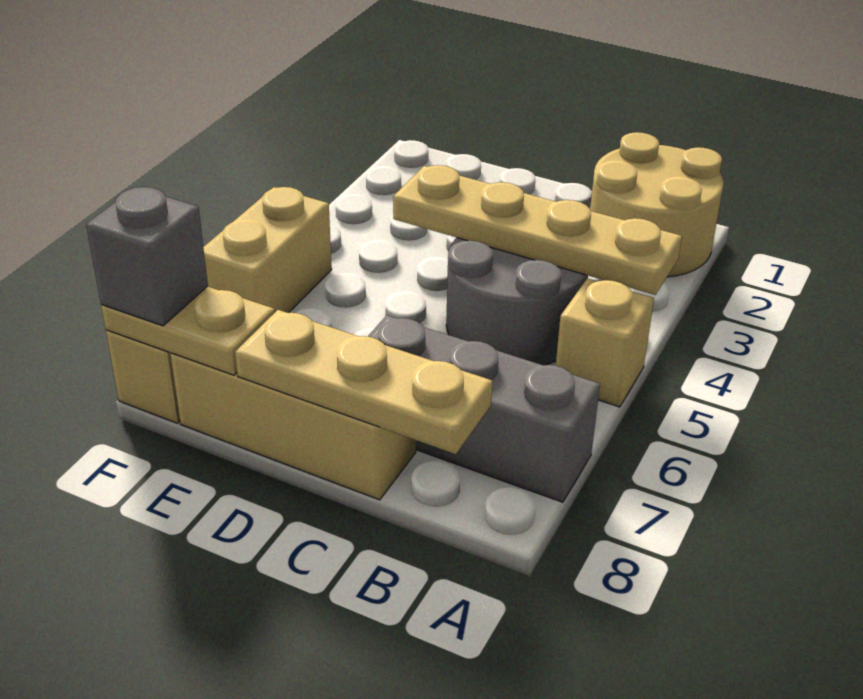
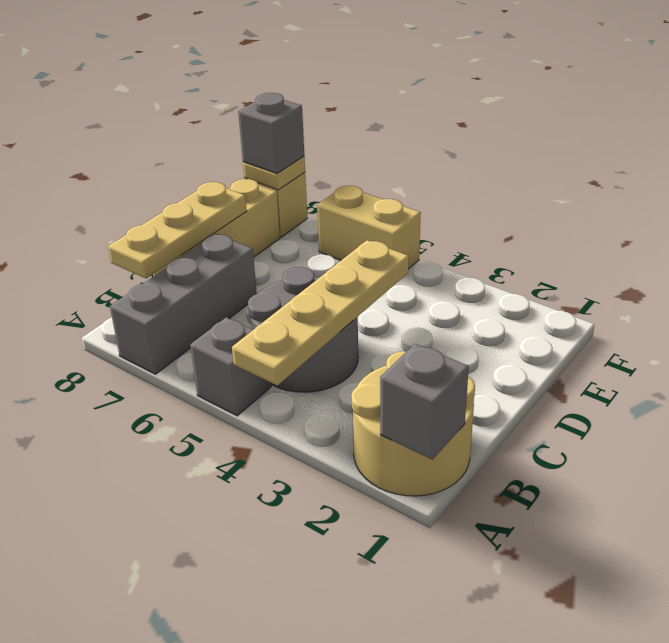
none -> grey brick A1 level 2
tan brick A5 level 1 -> grey brick A5 level 1
tan plate E8:F8 level 2 -> tan plate F8 level 2

